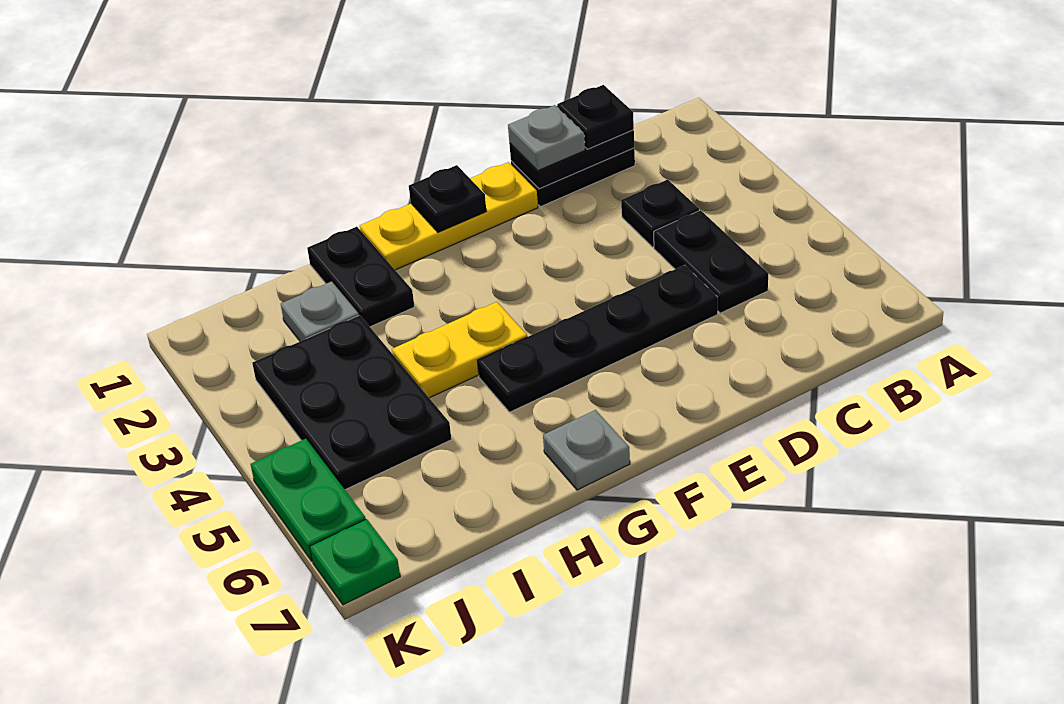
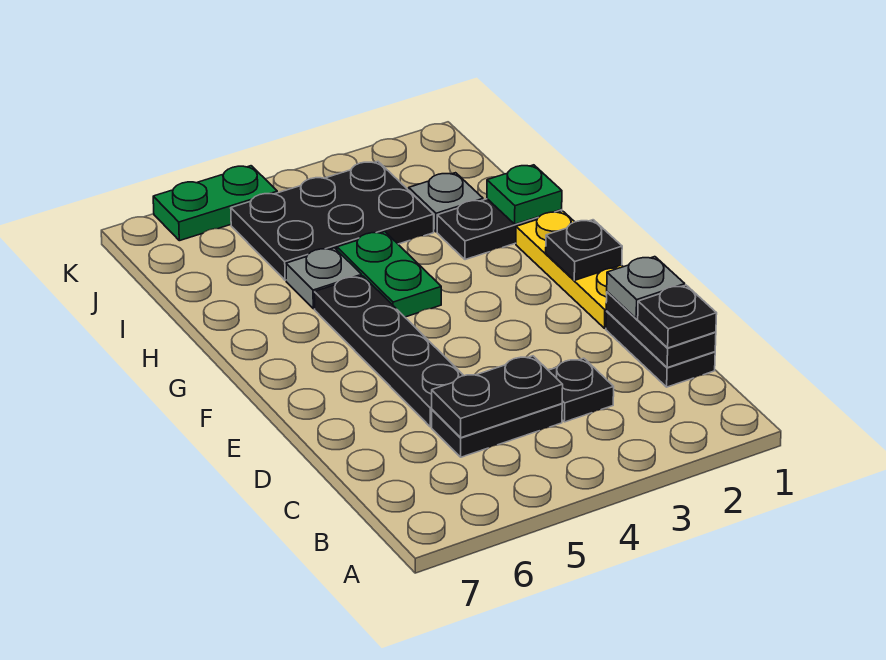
none -> black plate C4:C5 level 2
yellow plate G4:H4 level 1 -> green plate G4:H4 level 1
grey plate G7 level 1 -> grey plate H5 level 1
green plate K7 level 1 -> green plate H1 level 2

